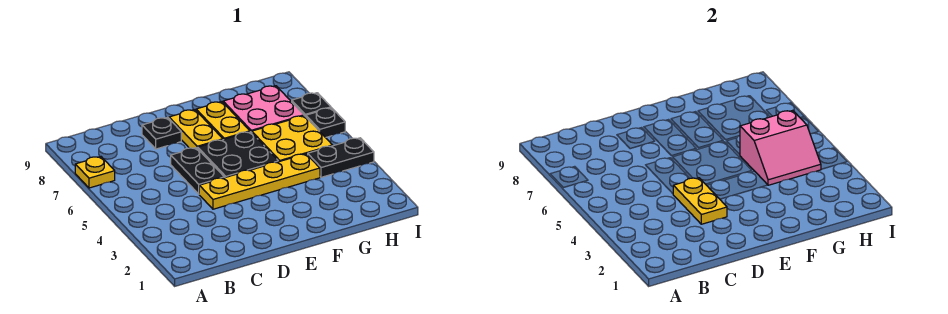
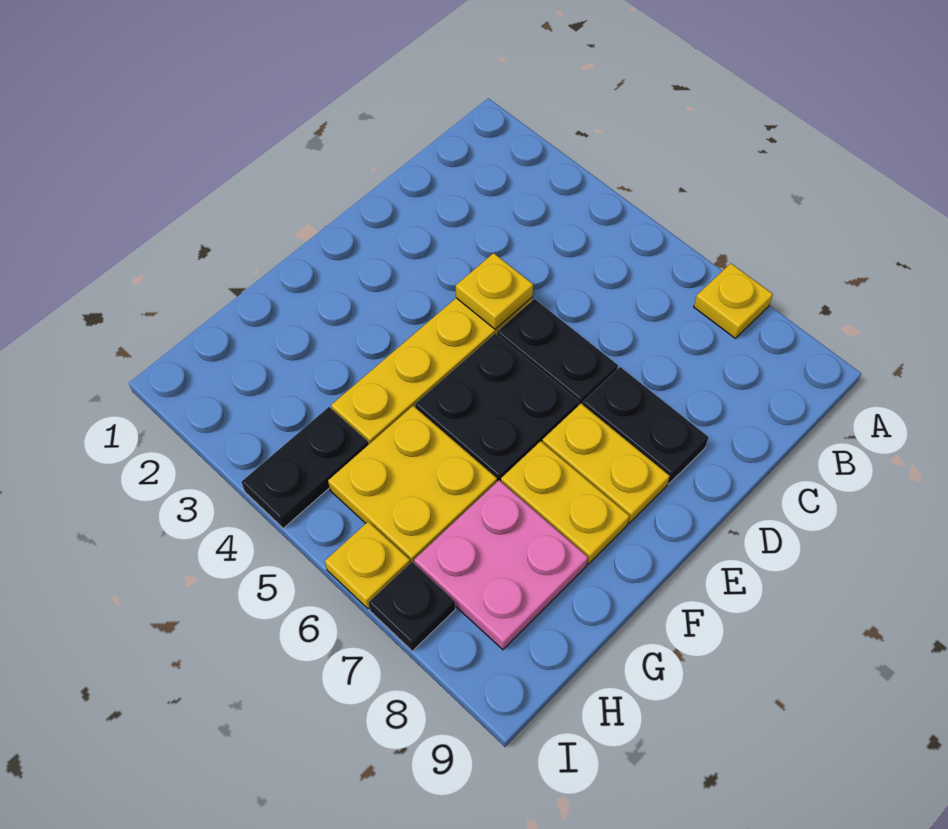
yellow plate D3:D4 level 2 -> yellow plate D4 level 2
black plate D8 level 1 -> black plate D7:D8 level 1
pink slope G4:H5 level 2 top 5 -> none
black plate I6 level 1 -> yellow plate I6 level 1

